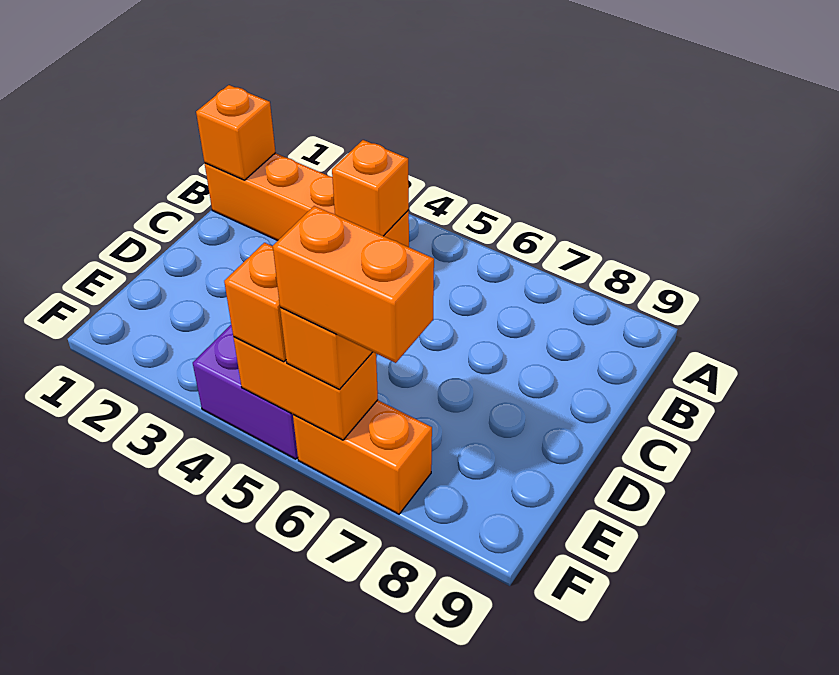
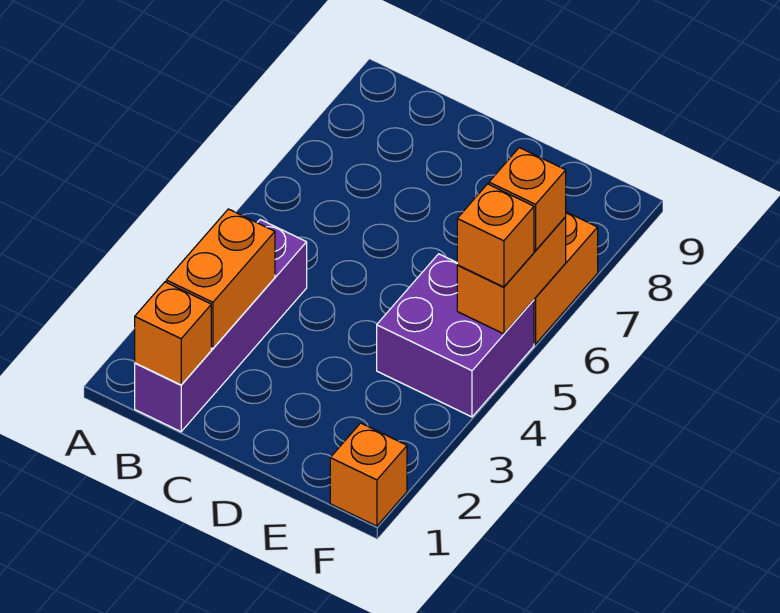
orange brick B1:B4 level 1 -> purple brick B1:B4 level 1
orange brick B4 level 2 -> orange brick F1 level 1
orange brick F6:F7 level 4 -> orange brick B2:B3 level 2

